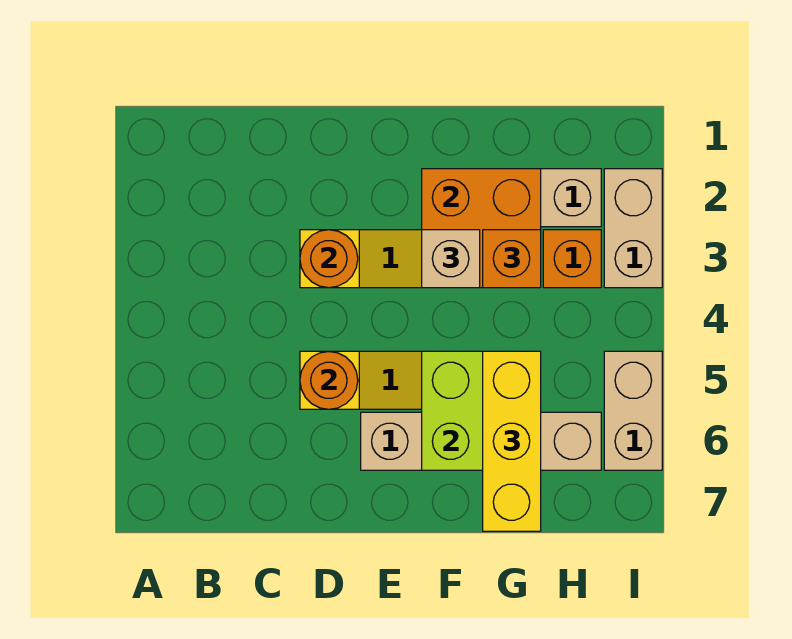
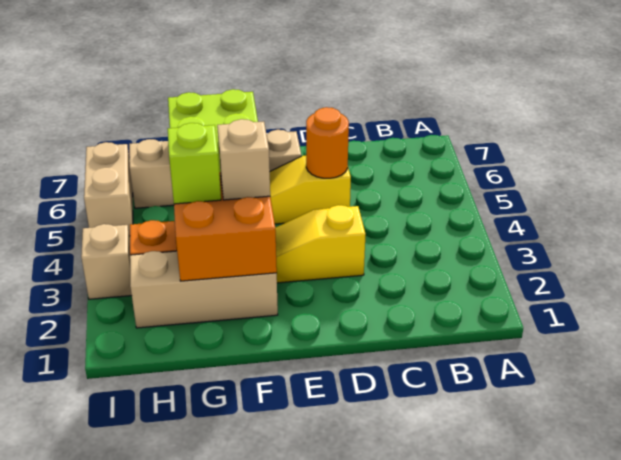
orange round brick D3 level 2 -> none
orange brick G3 level 3 -> lime brick G3 level 3
yellow brick G5:G7 level 3 -> none
tan brick I2:I3 level 1 -> tan brick I3 level 1

